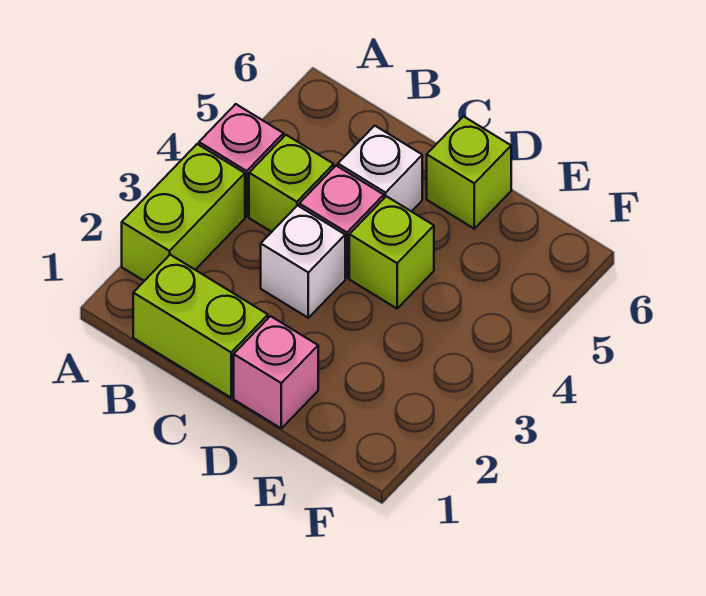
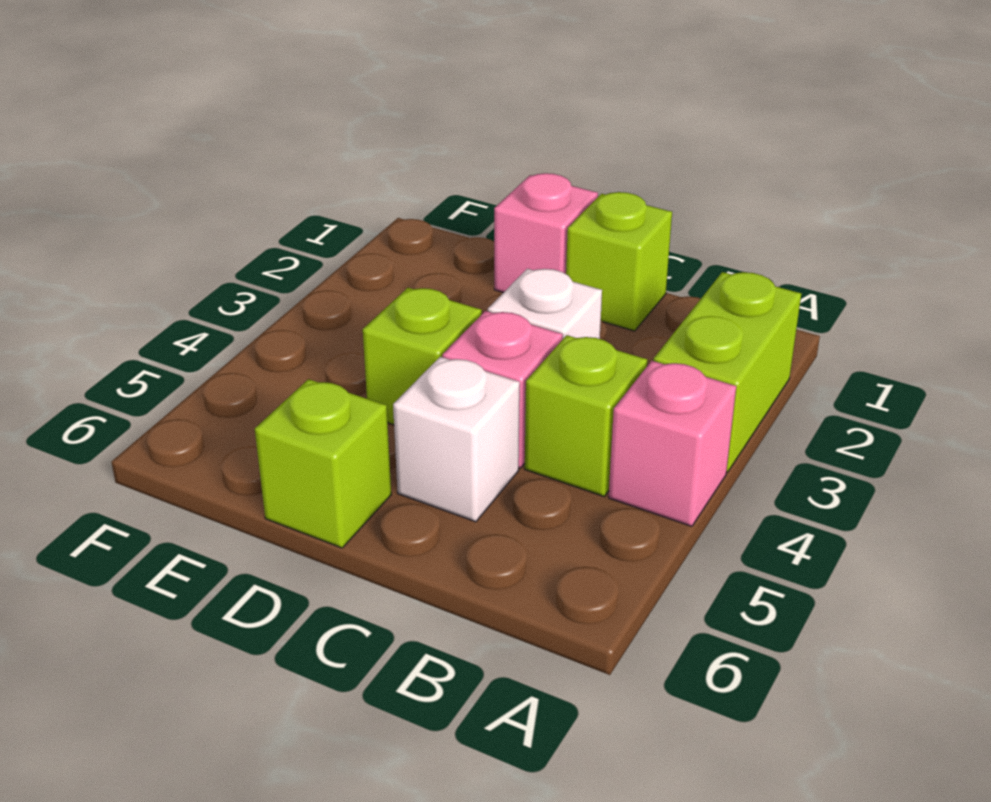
lime brick B1:C1 level 1 -> lime brick C1 level 1

